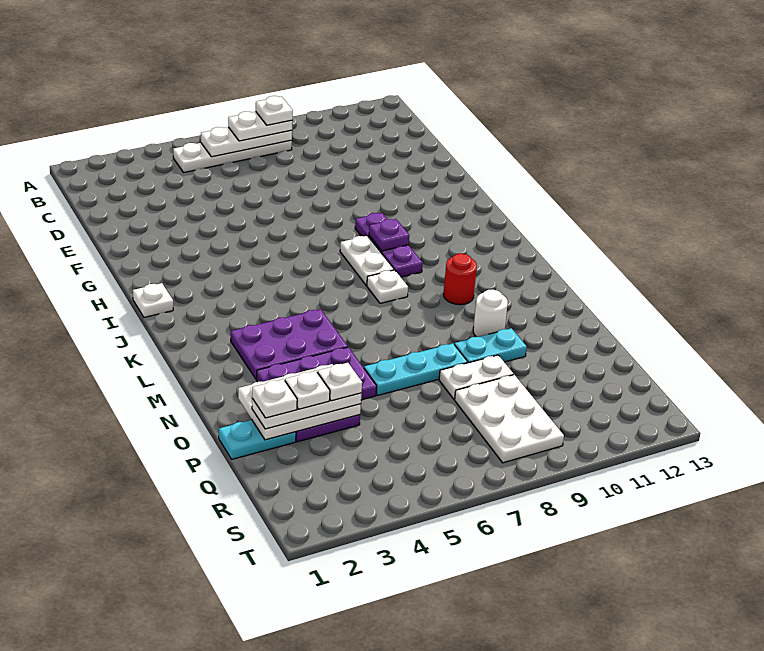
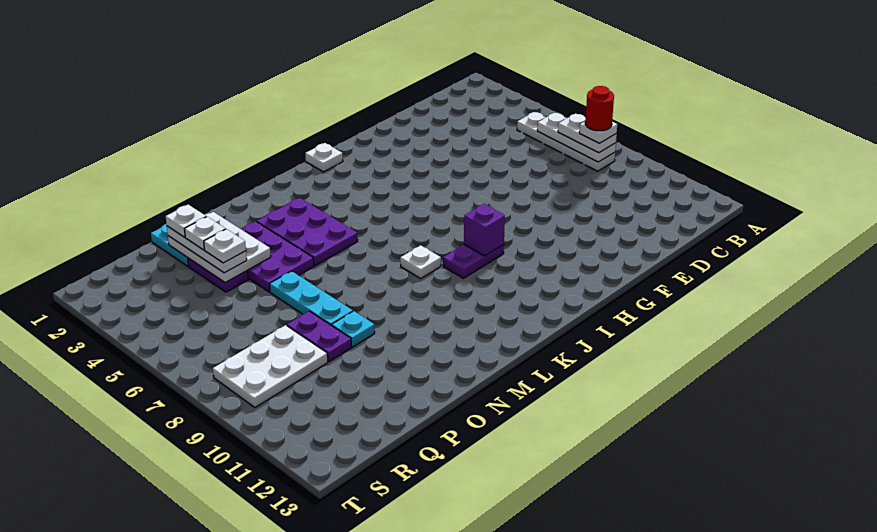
purple plate H9:J9 level 1 -> purple plate I9:J9 level 1
white plate I8:J8 level 1 -> none
purple plate I9 level 2 -> purple brick I9 level 2
red round brick L10 level 1 -> red round brick B8 level 5
white round brick N10 level 1 -> none
cyan plate O9:O10 level 1 -> cyan plate O9 level 1
white plate P8:P9 level 1 -> purple plate P8:P9 level 1

